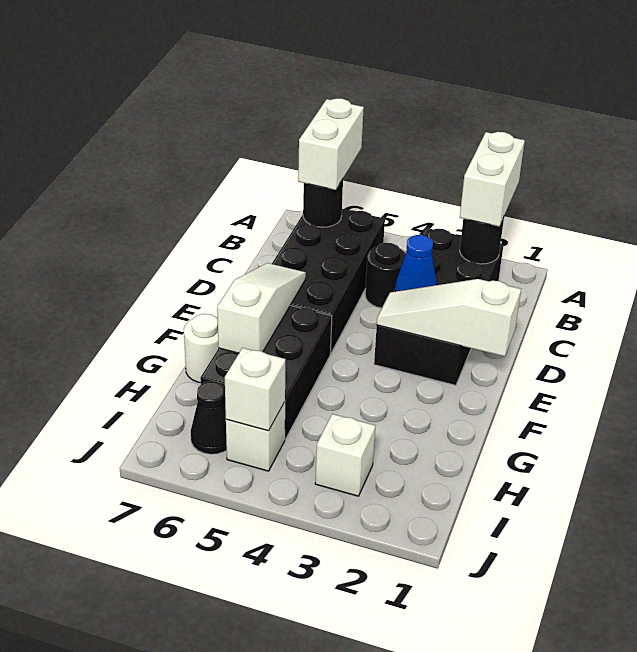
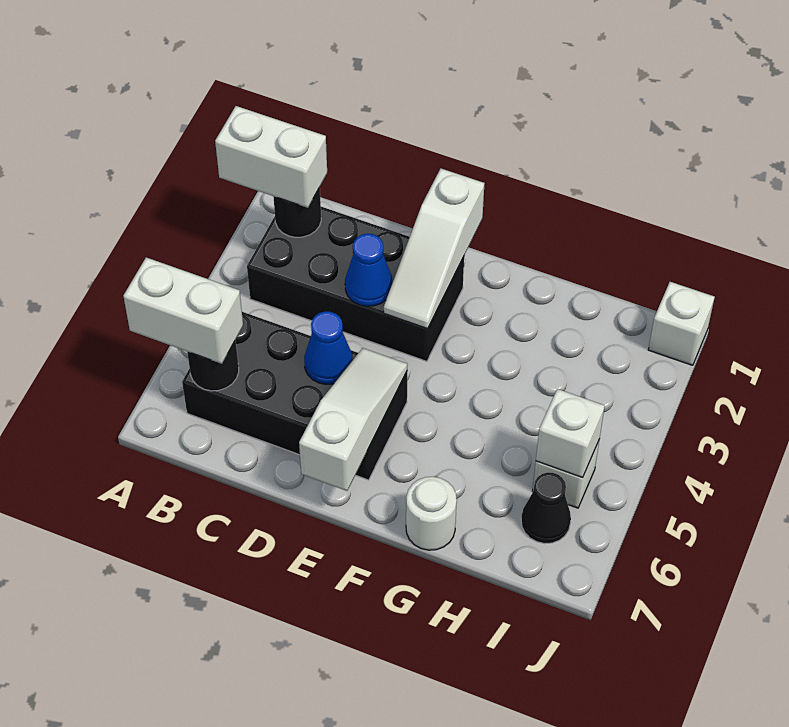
black round brick C4 level 1 -> none
none -> blue cone D5 level 2
white slope E6:G6 level 2 top G -> white slope E5:E7 level 2 top 7
black brick F5:H6 level 1 -> none
white brick I3 level 1 -> white brick J1 level 1

